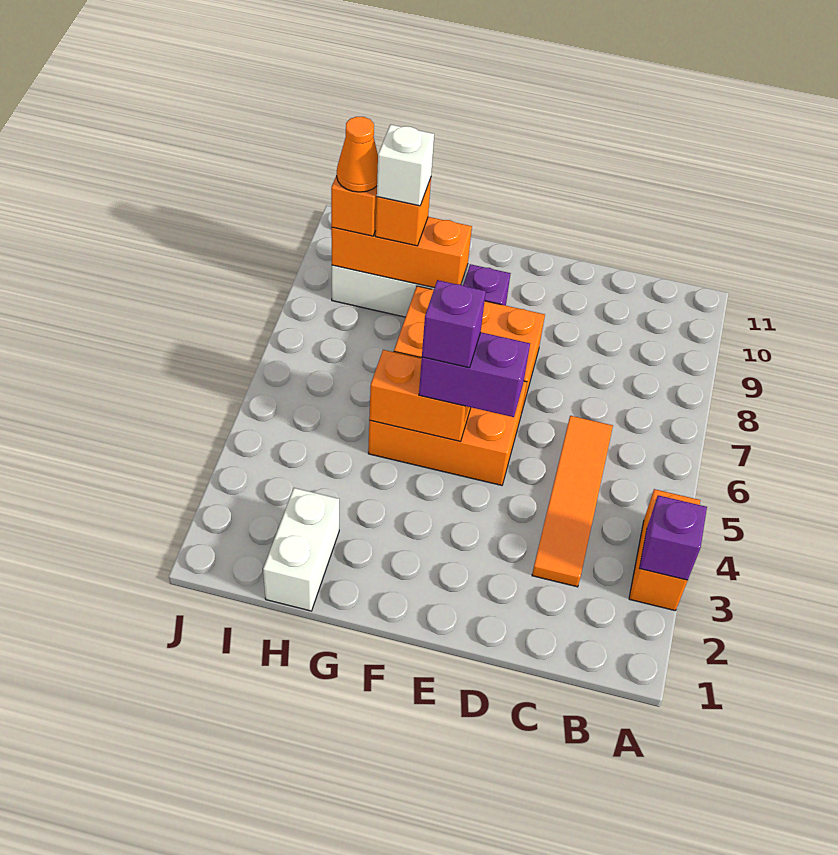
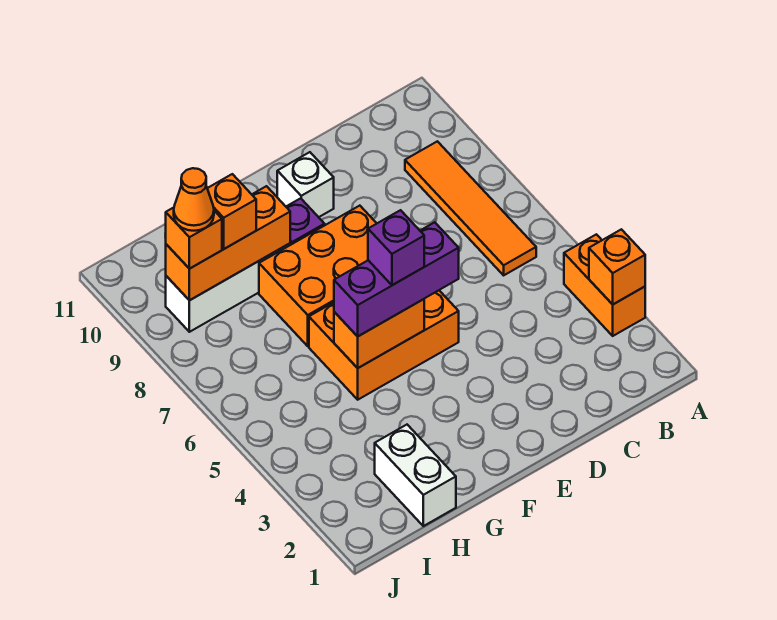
purple brick A3 level 2 -> orange brick A3 level 2
orange tile C3:C6 level 1 -> orange tile B6:B9 level 1
purple brick E5:F5 level 3 -> purple brick E5:G5 level 3
white brick H9 level 4 -> white brick E10 level 1

